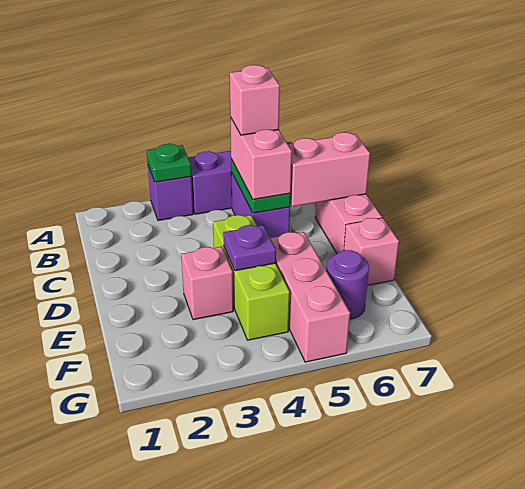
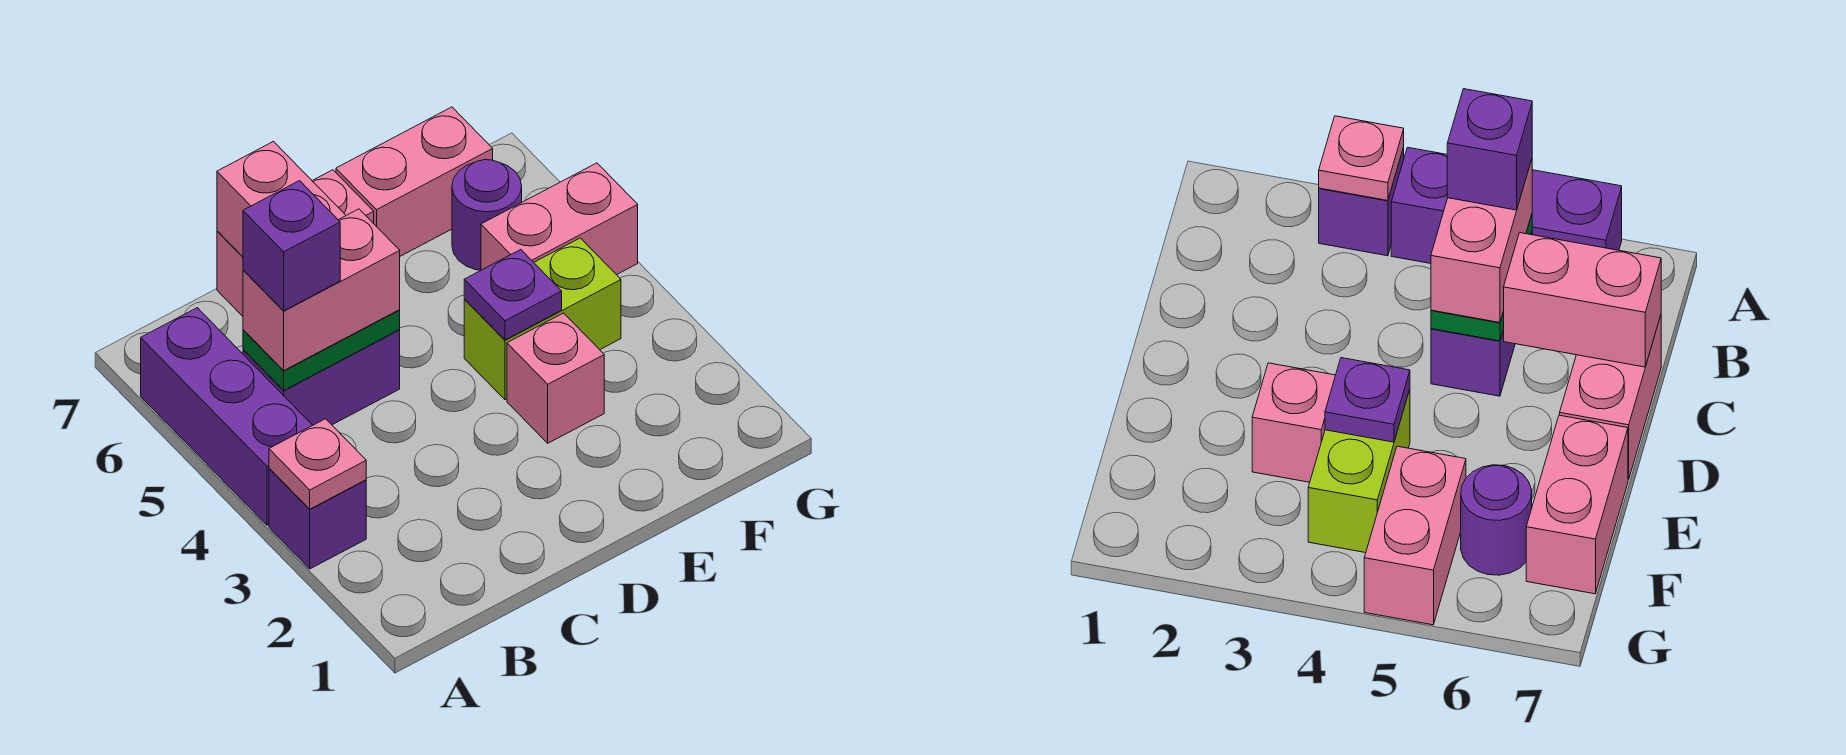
green plate A3 level 2 -> pink plate A3 level 2
pink brick B5 level 4 -> purple brick B5 level 4
lime brick D4:F4 level 1 -> lime brick E4:F4 level 1
pink brick E5:G5 level 1 -> pink brick F5:G5 level 1
pink brick E7 level 1 -> pink brick E7:F7 level 1

